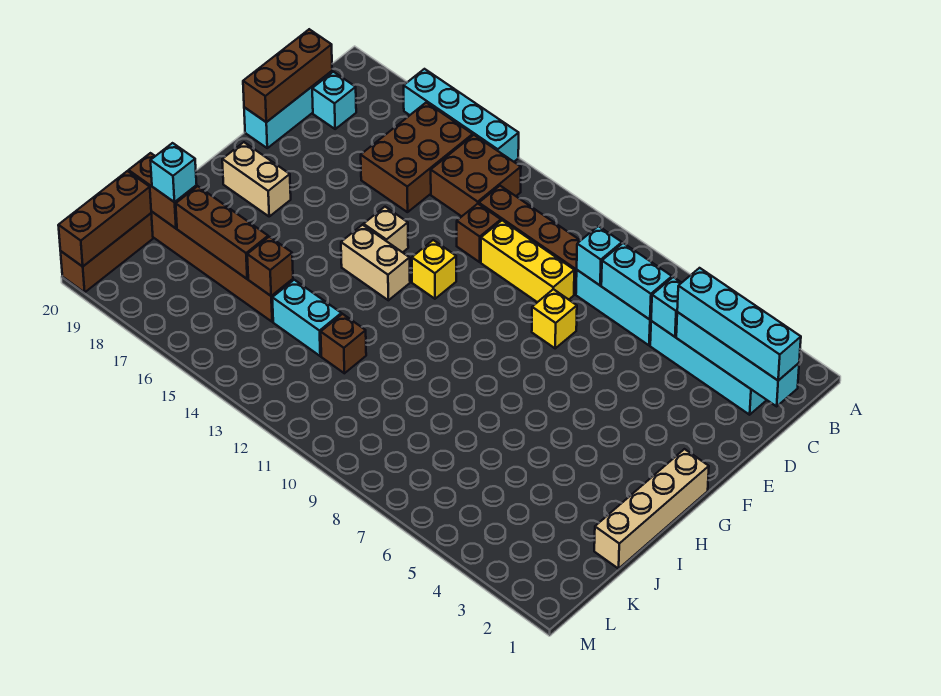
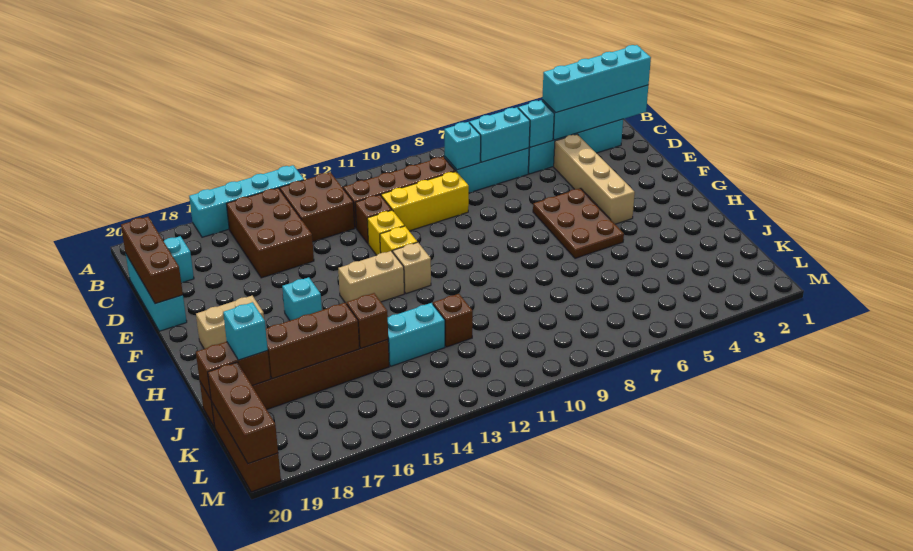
yellow brick E8 level 1 -> yellow brick E12 level 1
none -> brown plate F5:H6 level 1
tan brick F14 level 1 -> tan brick G12 level 1
tan brick G1:J1 level 1 -> tan brick D4:G4 level 1
none -> cyan brick G16 level 1

